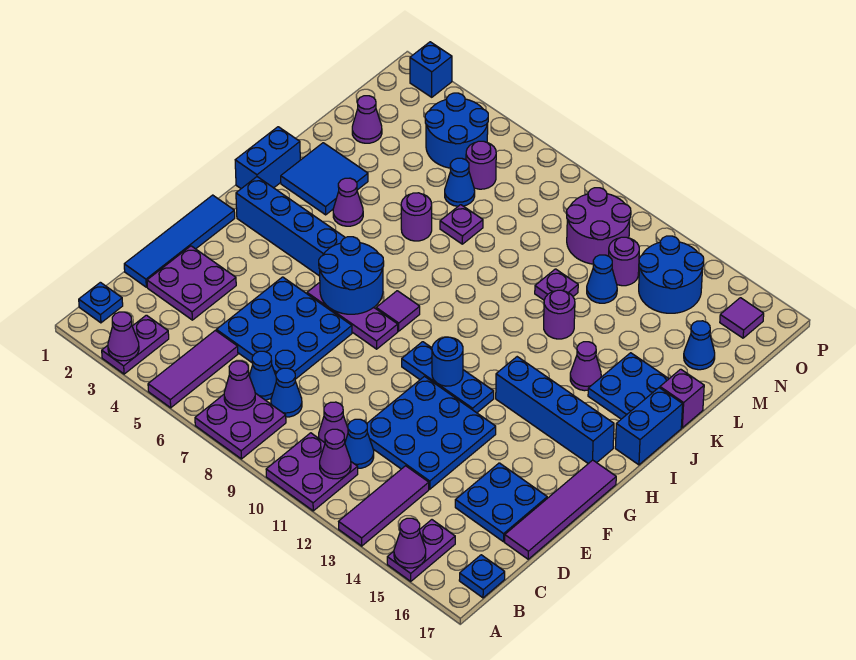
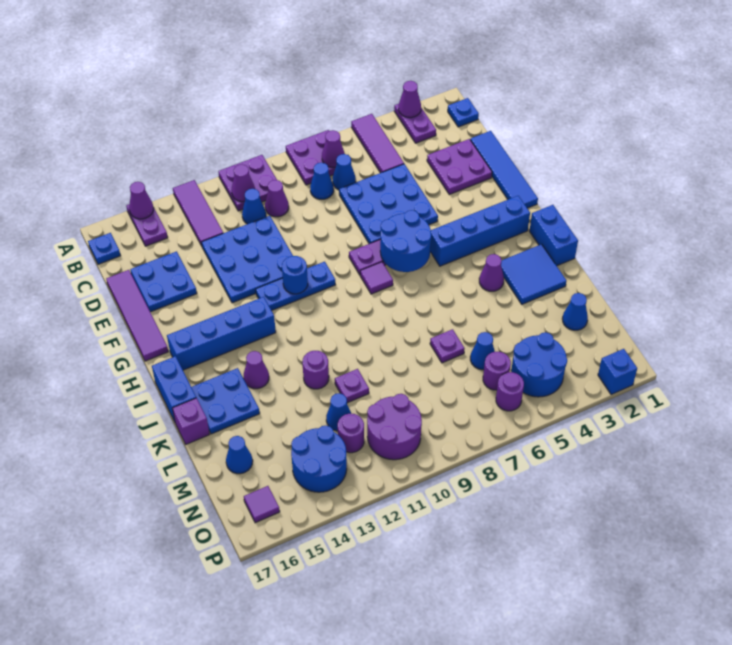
purple round brick K6 level 1 -> purple round brick O6 level 1
purple cone M2 level 1 -> blue cone M2 level 1

